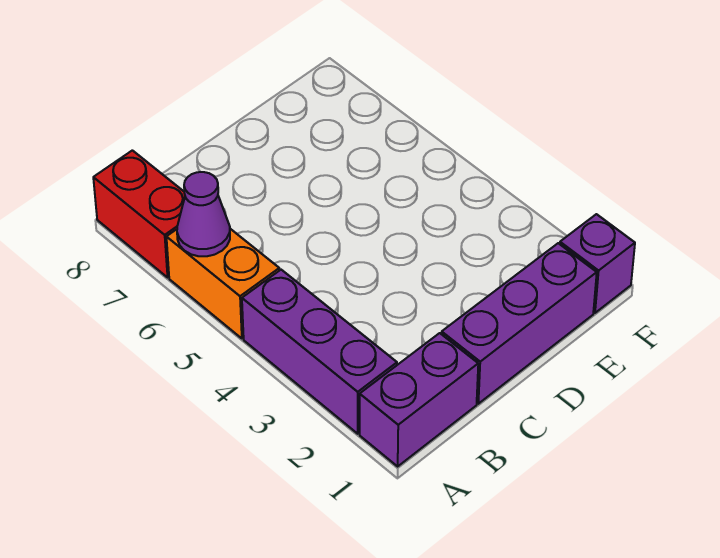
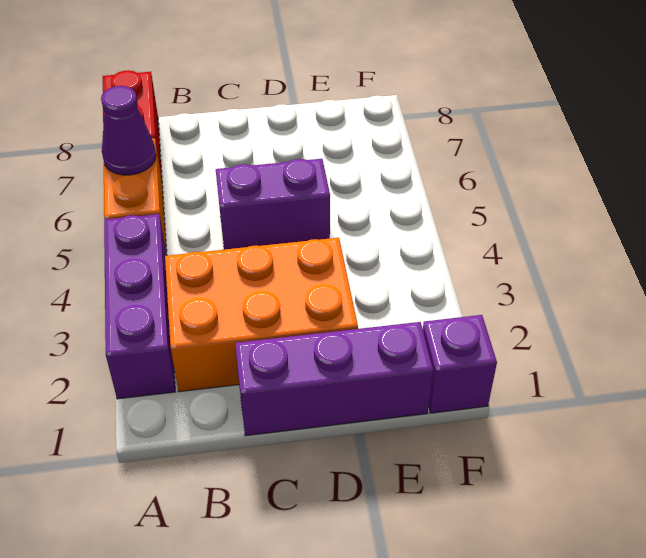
purple brick A1:B1 level 1 -> purple brick C5:D5 level 1
none -> orange brick B2:D3 level 1

